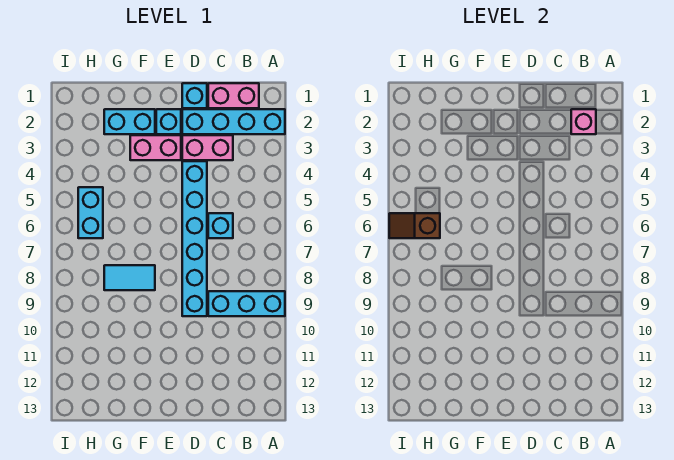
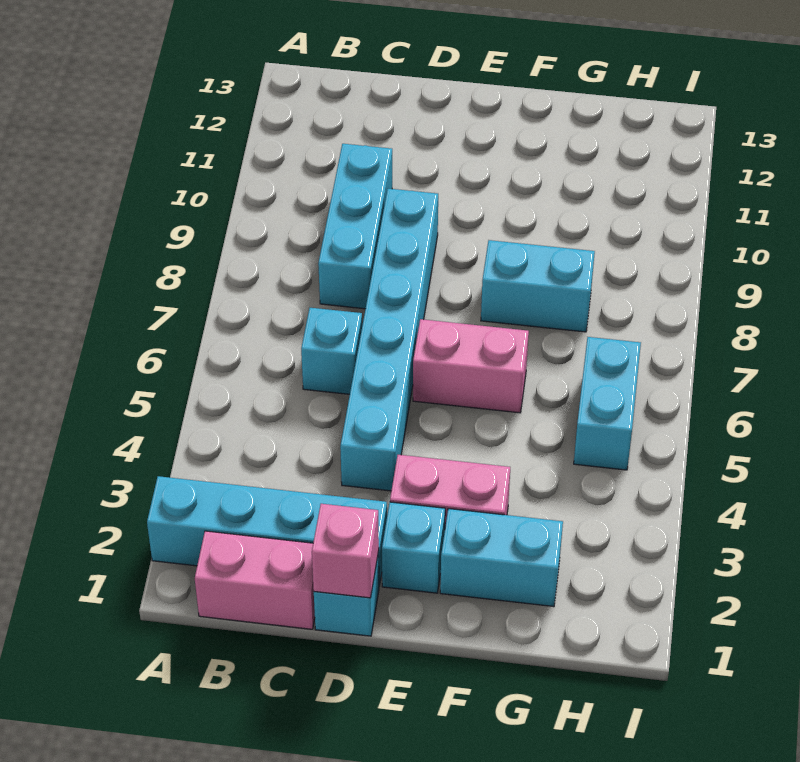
cyan brick A9:C9 level 1 -> cyan brick C8:C10 level 1
pink brick B2 level 2 -> pink brick D1 level 2
pink brick C3:D3 level 1 -> pink brick E6:F6 level 1
cyan tile F8:G8 level 1 -> cyan brick F8:G8 level 1
brown slope H6:I6 level 2 top H -> none

